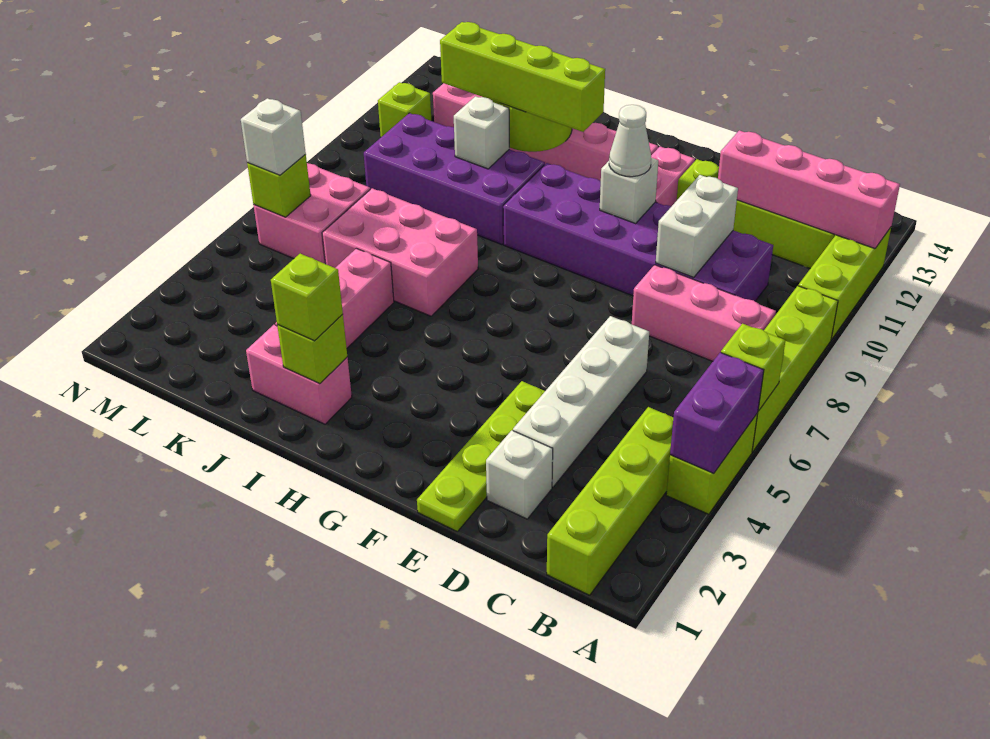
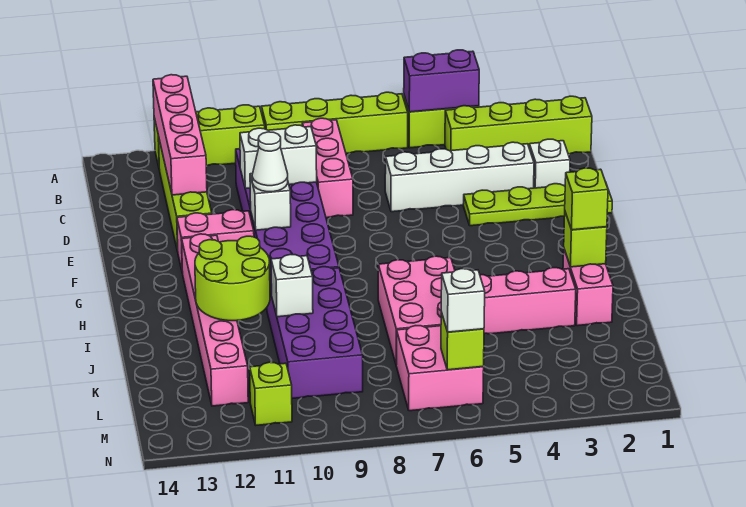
lime brick A6 level 2 -> none
lime brick H11:K11 level 3 -> none

